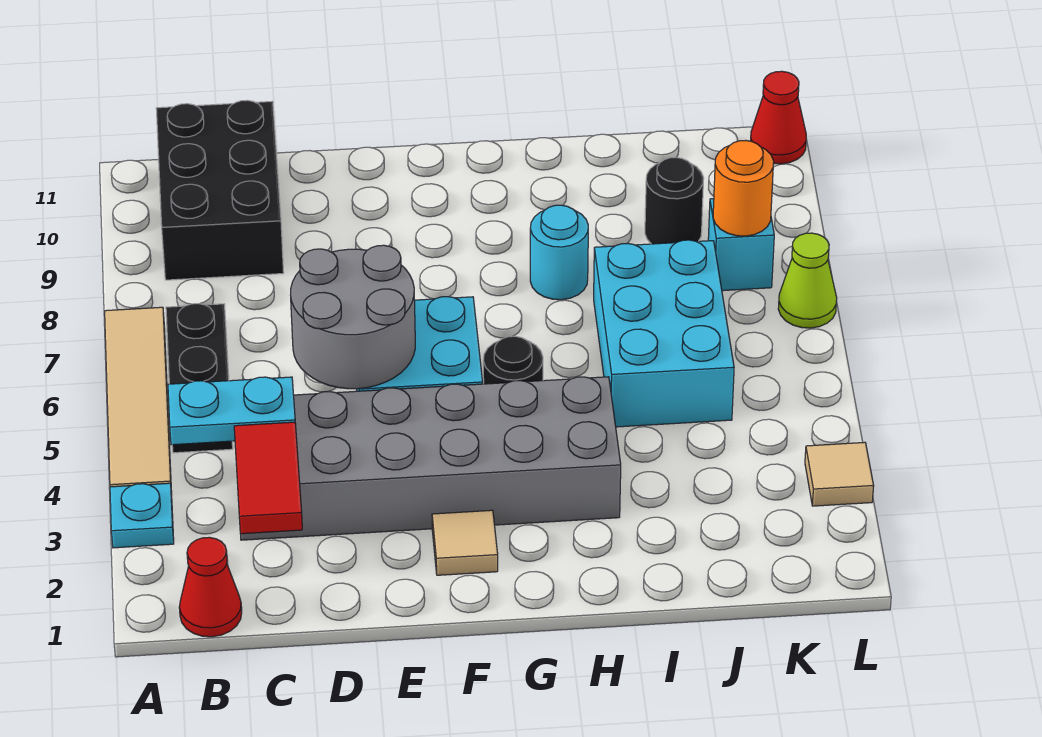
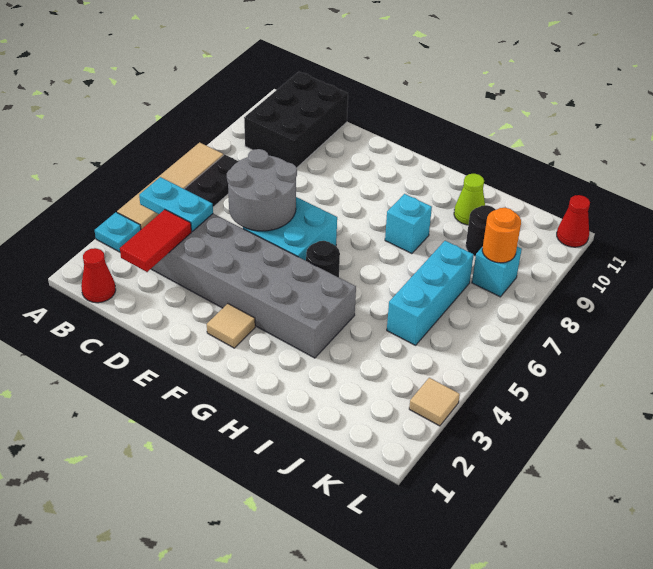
cyan round brick H8 level 1 -> cyan brick H8 level 1
cyan brick I5:J7 level 1 -> cyan brick J5:J7 level 1
lime cone L7 level 1 -> lime cone I10 level 1

